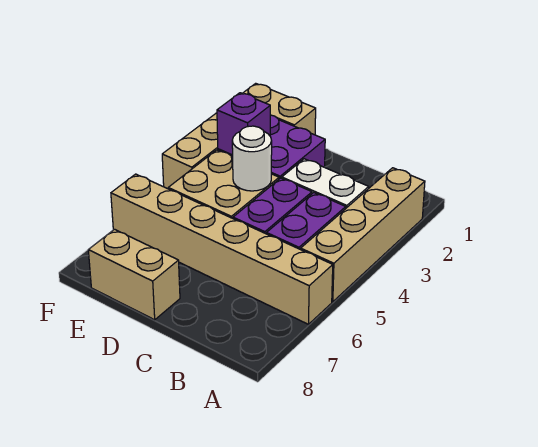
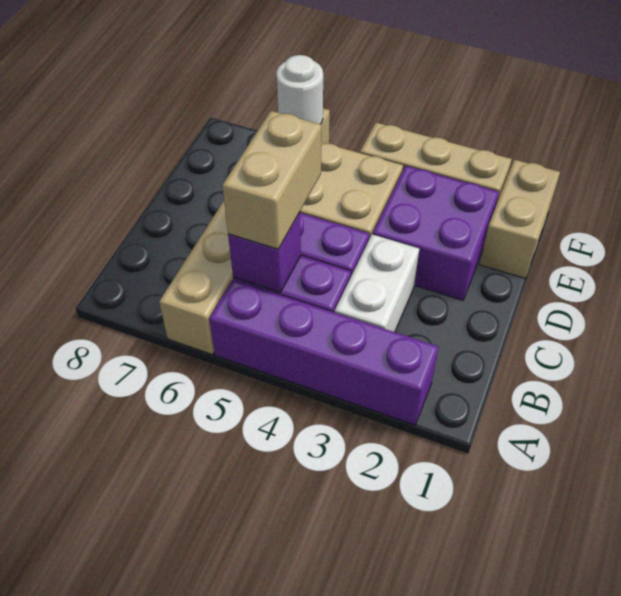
tan brick A2:A5 level 1 -> purple brick A2:A5 level 1
white round brick D4 level 2 -> white round brick F6 level 2
tan brick D8:E8 level 1 -> tan brick B5:C5 level 3
purple brick E3 level 2 -> purple brick B5 level 2

